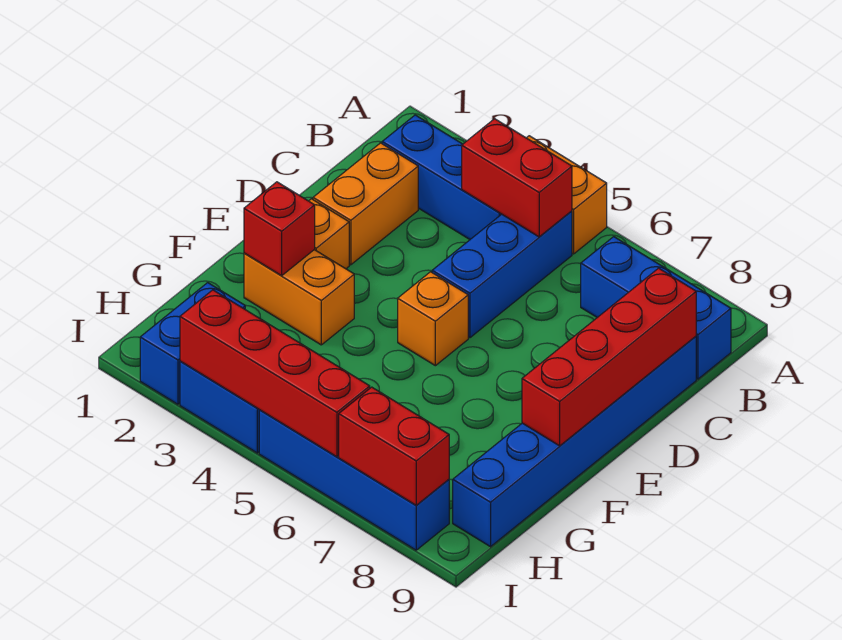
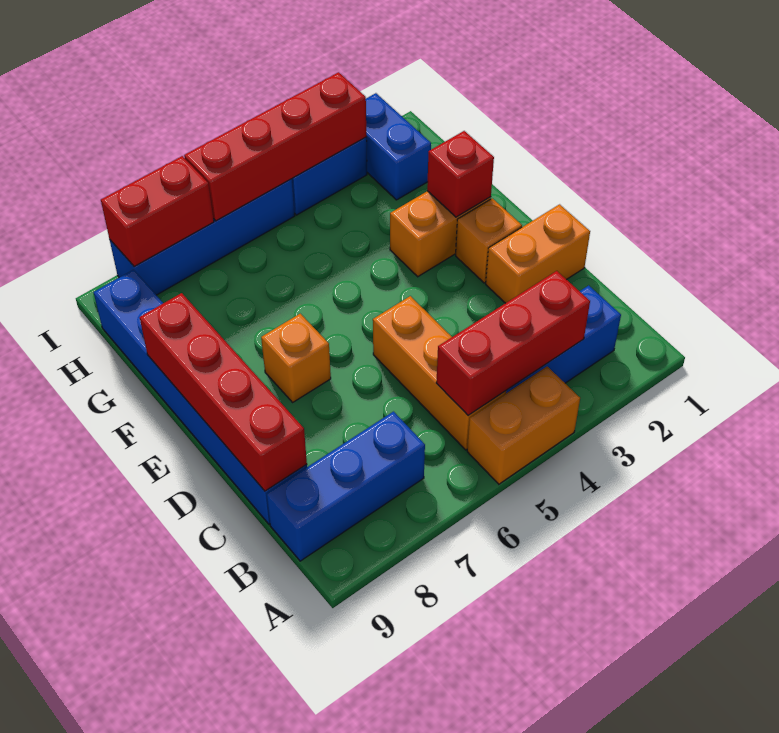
red brick B4:B5 level 2 -> red brick B3:B5 level 2
blue brick B5:D5 level 1 -> orange brick B5:D5 level 1
orange brick C2:D2 level 1 -> orange brick D1:D2 level 1
orange brick E5 level 1 -> orange brick E7 level 1

